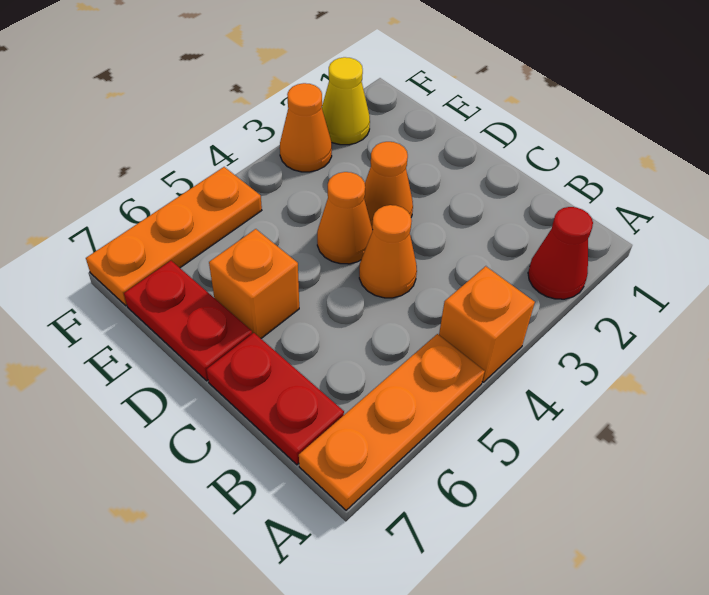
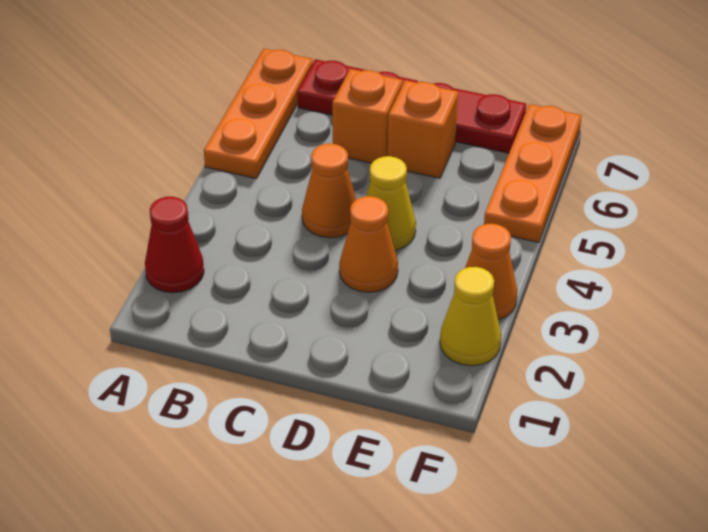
orange brick A4 level 1 -> orange brick C6 level 1
orange cone D4 level 1 -> yellow cone D4 level 1

